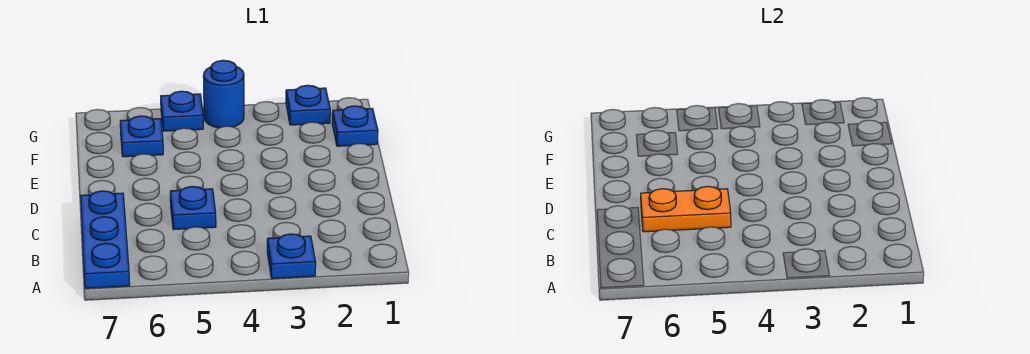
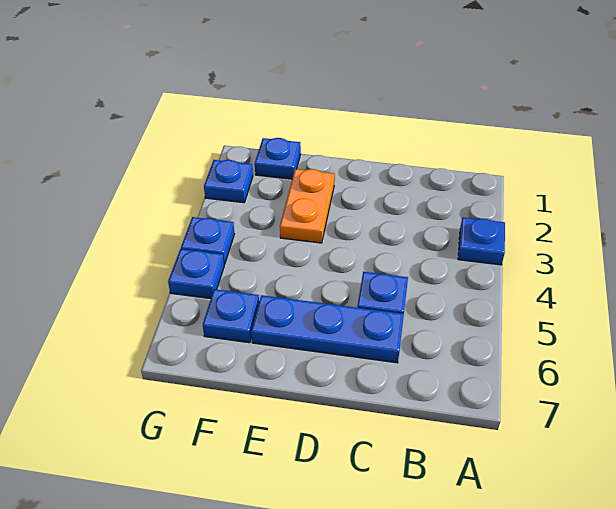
blue plate A7:C7 level 1 -> blue plate C6:E6 level 1
orange plate C5:C6 level 2 -> orange plate E2:E3 level 1
blue round brick G4 level 1 -> blue plate G4 level 1

